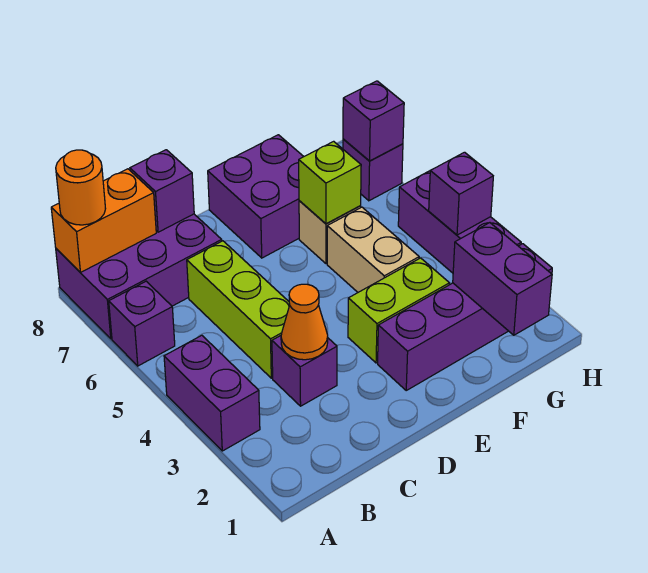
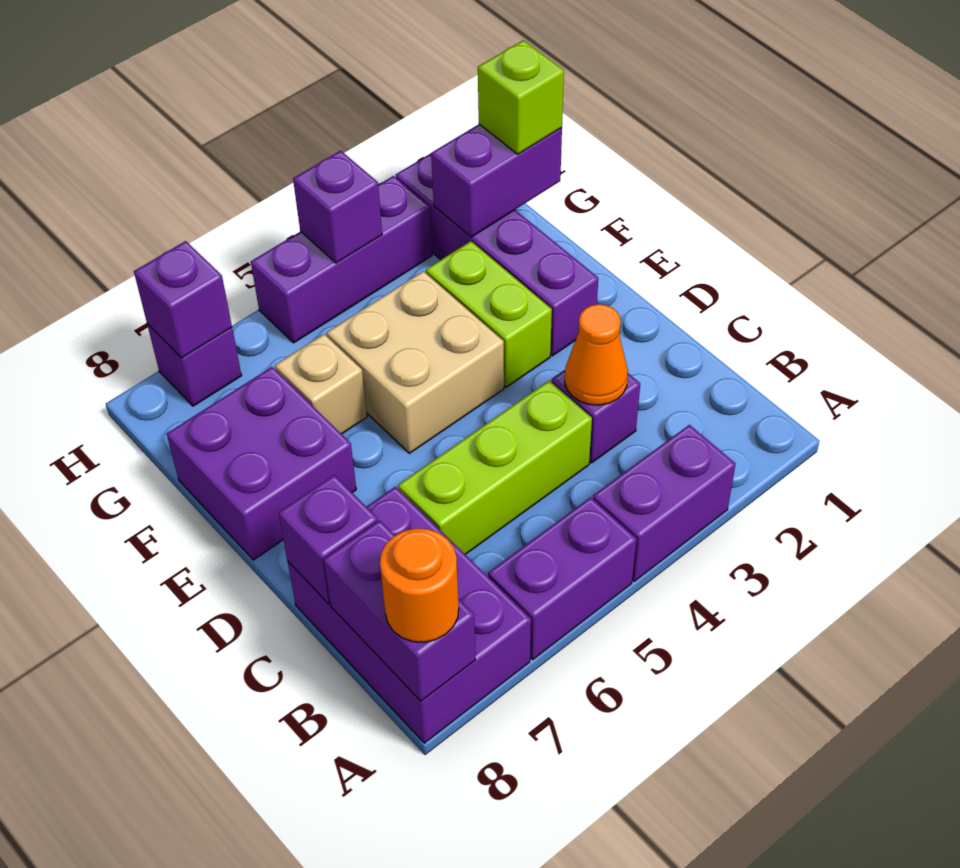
purple brick A6 level 1 -> purple brick A5:A6 level 1
orange brick A8:B8 level 2 -> purple brick A8:B8 level 2
tan brick F4:F5 level 1 -> tan brick E4:F5 level 1
lime brick F6 level 2 -> lime brick G1 level 3

